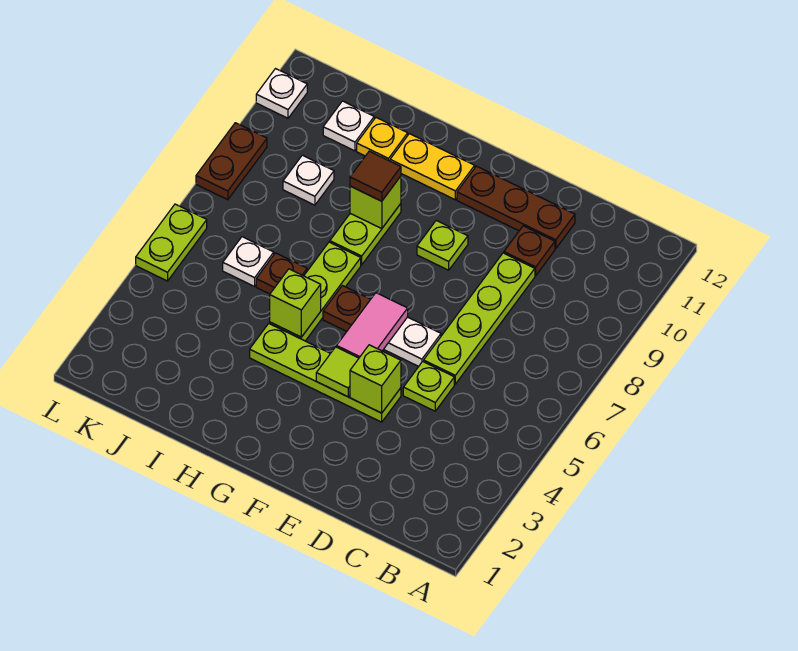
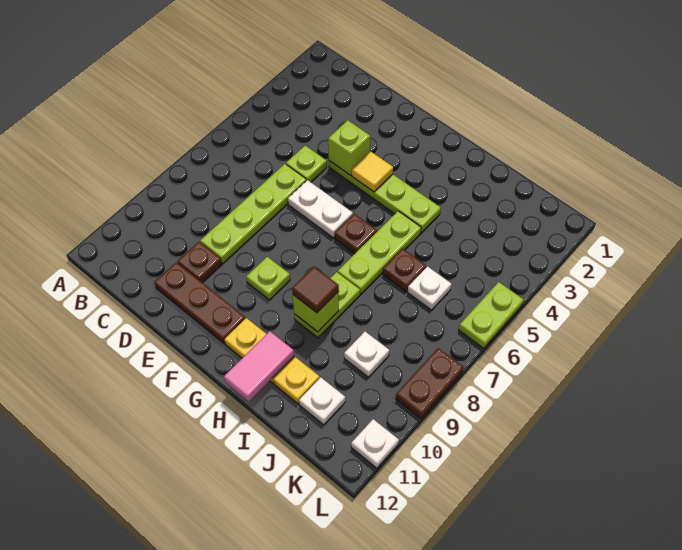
lime tile F4 level 2 -> yellow tile F4 level 2
pink tile F5:F6 level 2 -> pink tile H11:H12 level 2
lime brick H5 level 2 -> none

